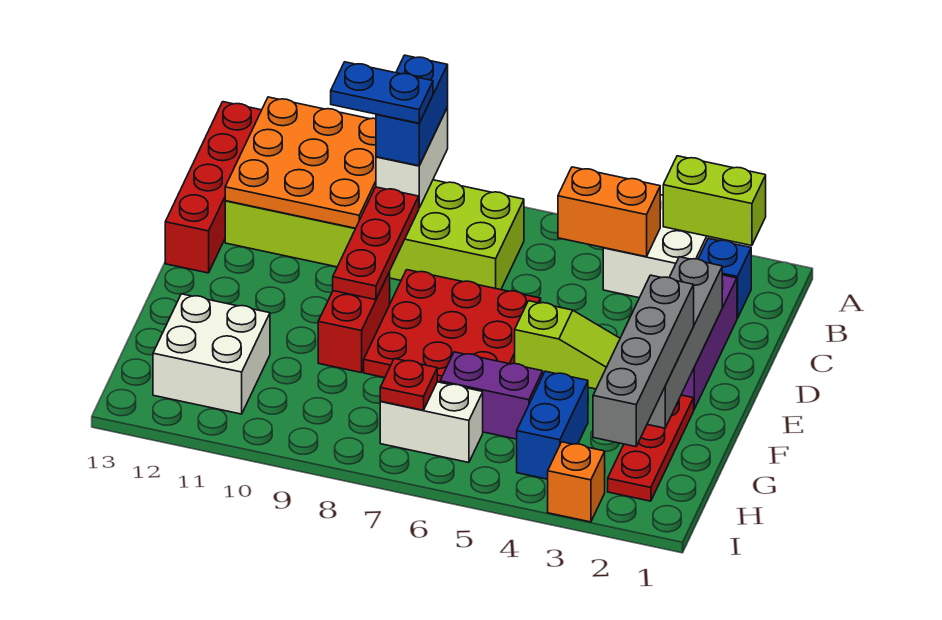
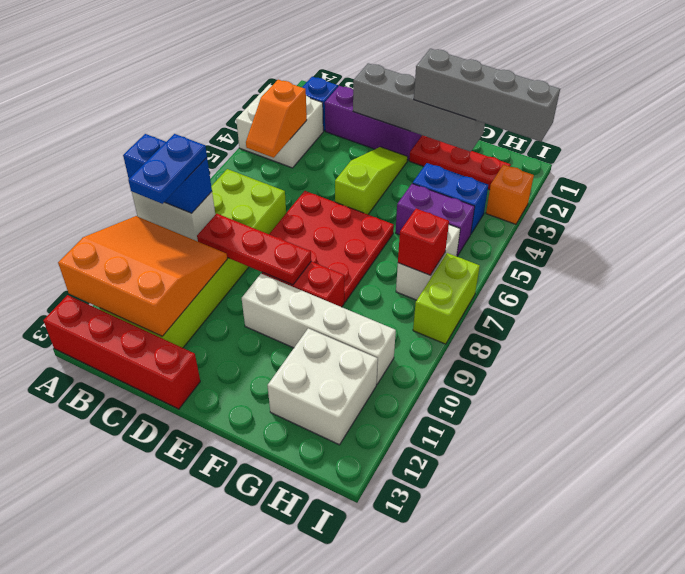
lime brick A2:A3 level 2 -> lime brick I7:I8 level 1
orange plate A10:C12 level 2 -> orange slope A10:C12 level 2 top 12
orange brick B4:B5 level 2 -> orange slope B4:B5 level 2 top 4
none -> white brick E10:H10 level 1
purple brick G5:G6 level 1 -> purple brick G5:H5 level 1
red plate H7 level 2 -> red brick H7 level 2

